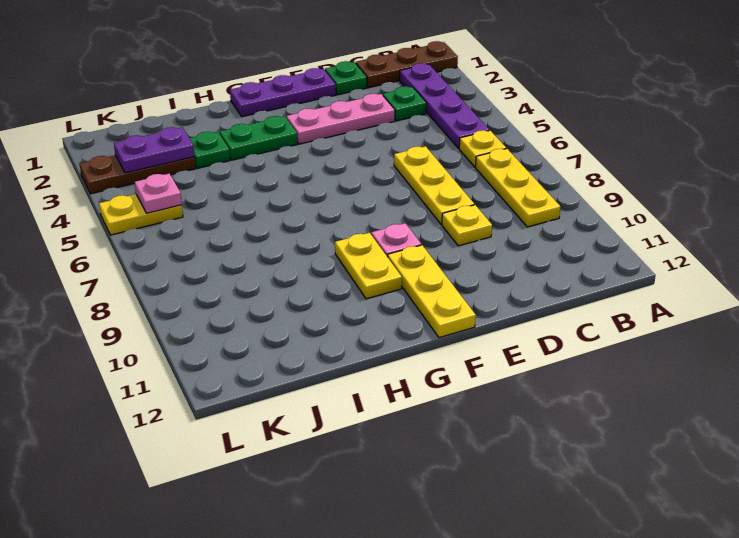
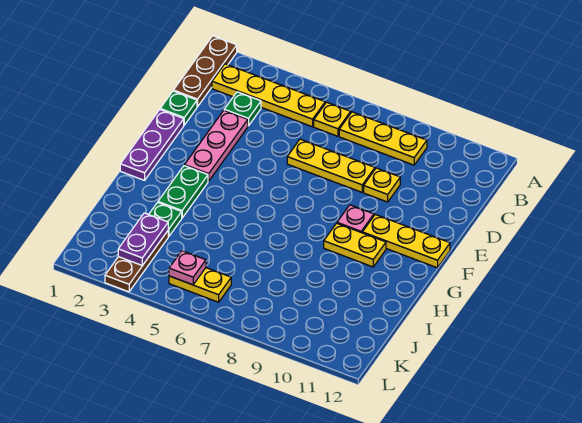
purple plate B2:B5 level 1 -> yellow plate B2:B5 level 1
yellow plate K5:L5 level 1 -> yellow plate K5:K6 level 1

